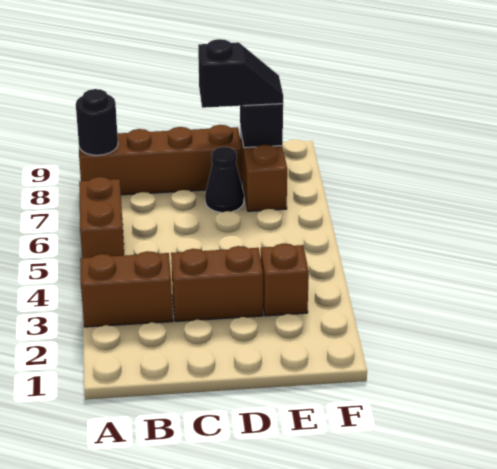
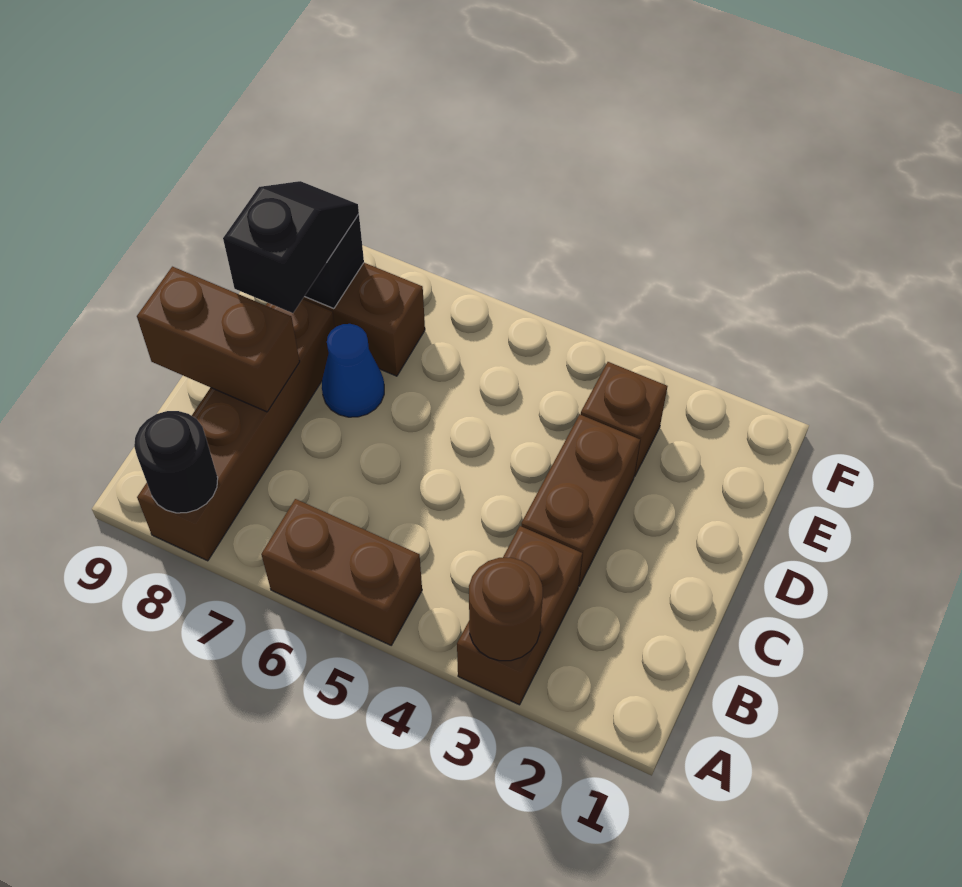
none -> brown round brick A3 level 2
none -> brown brick C8:C9 level 2
black cone D7 level 1 -> blue cone D7 level 1

